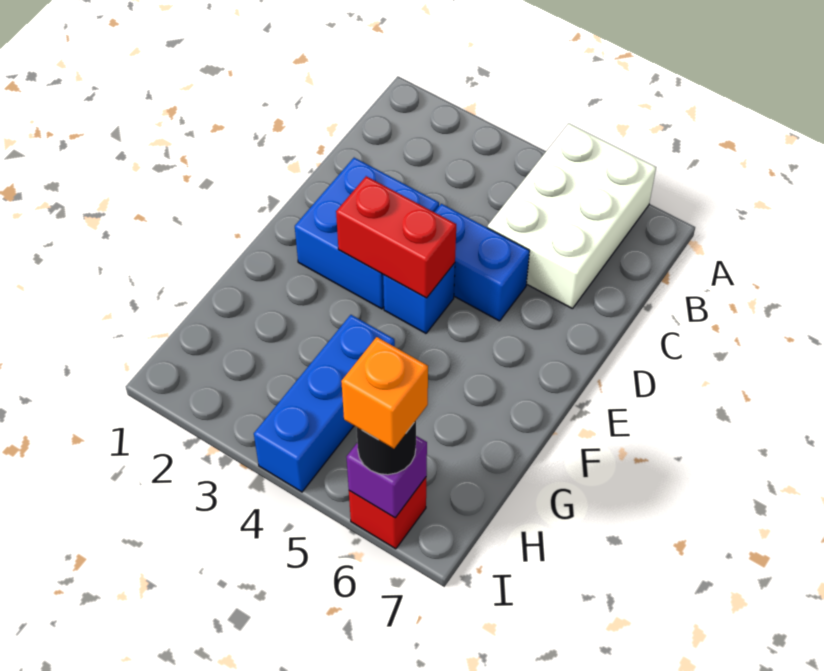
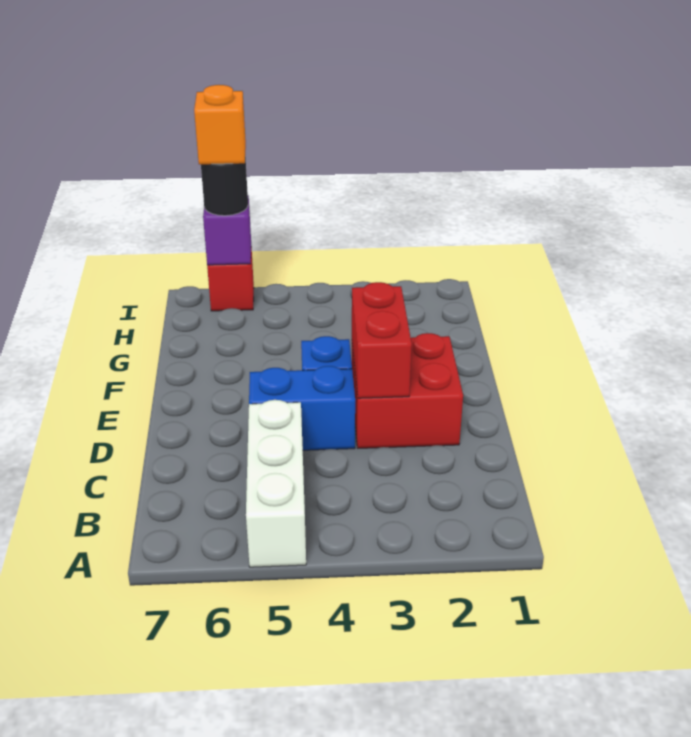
white brick A5:C6 level 1 -> white brick A5:C5 level 1
blue brick D2:E3 level 1 -> red brick D2:E3 level 1
red brick E3:E4 level 2 -> red brick D3:E3 level 2
blue brick G4:I4 level 1 -> none

